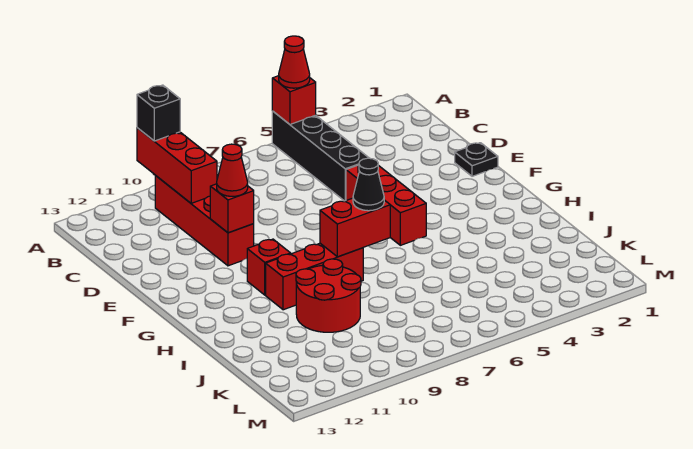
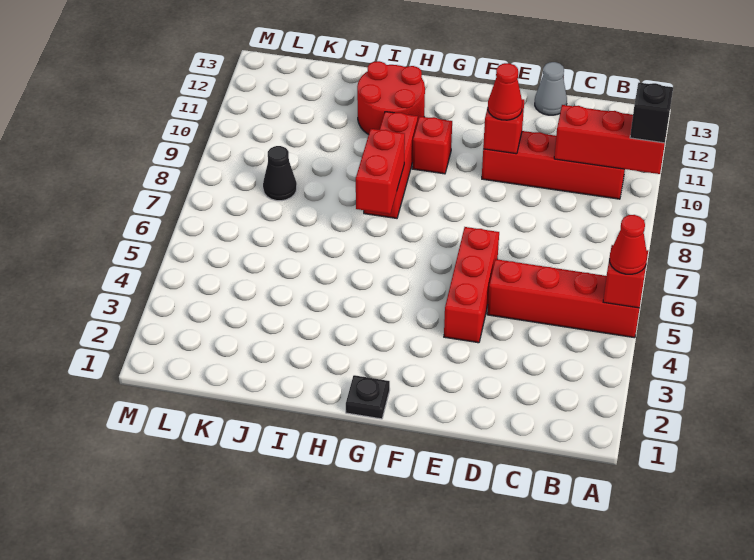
black brick A5:D5 level 1 -> red brick A5:D5 level 1
none -> grey cone D13 level 1
black plate E1 level 1 -> black plate G1 level 1
red brick E5:G5 level 1 -> red brick E4:E6 level 1
black cone H7 level 3 -> black cone K8 level 1
red round brick I9:J10 level 1 -> red round brick H11:I12 level 1

